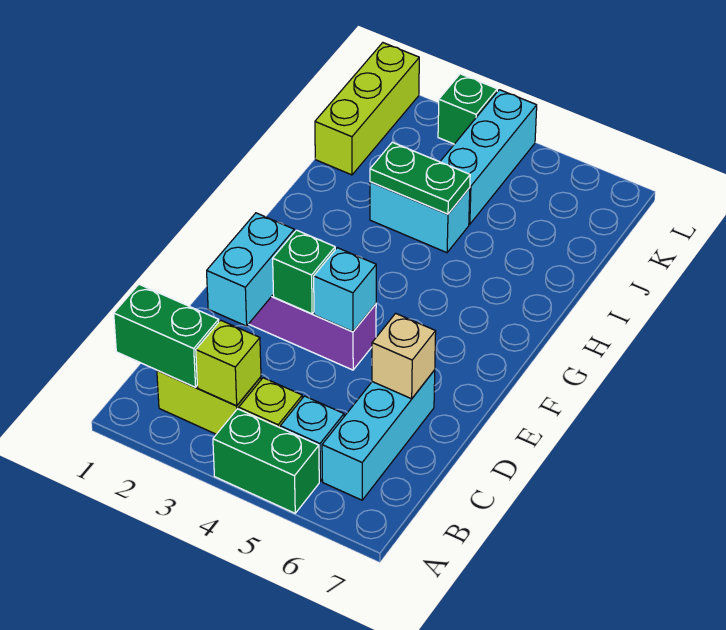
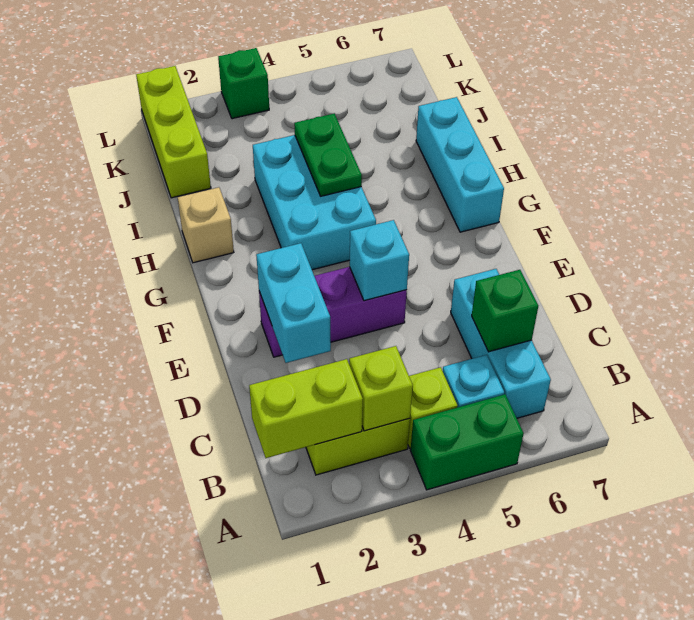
green brick B1:B2 level 2 -> lime brick B1:B2 level 2
tan brick D6 level 2 -> tan brick H1 level 1
green brick E3 level 2 -> green brick C6 level 2
cyan brick I3:I4 level 1 -> cyan brick G3:I4 level 1
green plate I3:I4 level 2 -> green plate H4:I4 level 2
cyan brick J4:L4 level 1 -> cyan brick G7:I7 level 1

